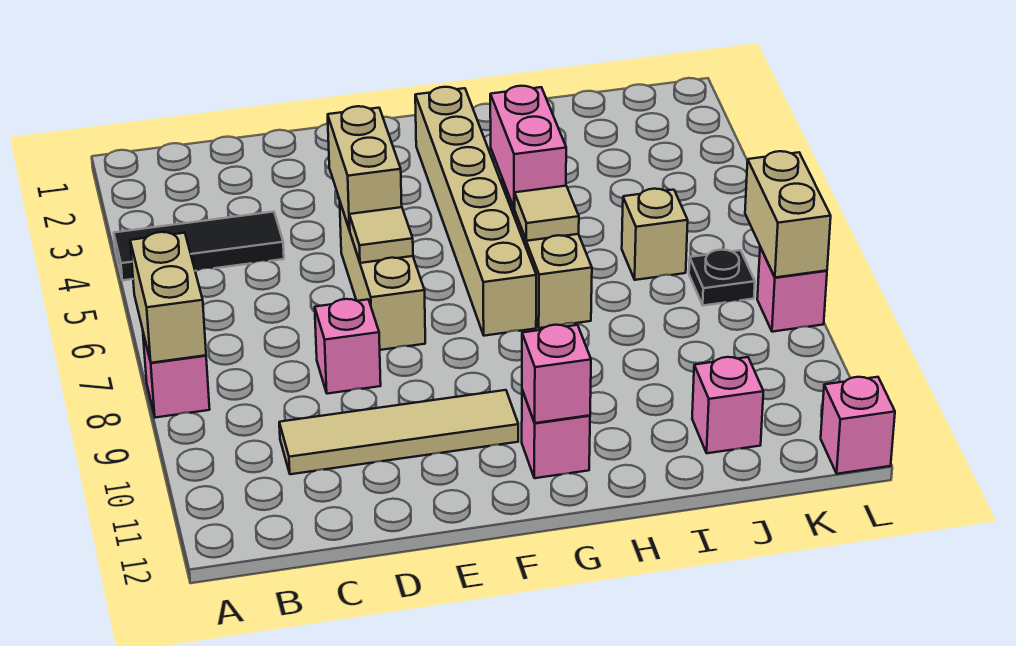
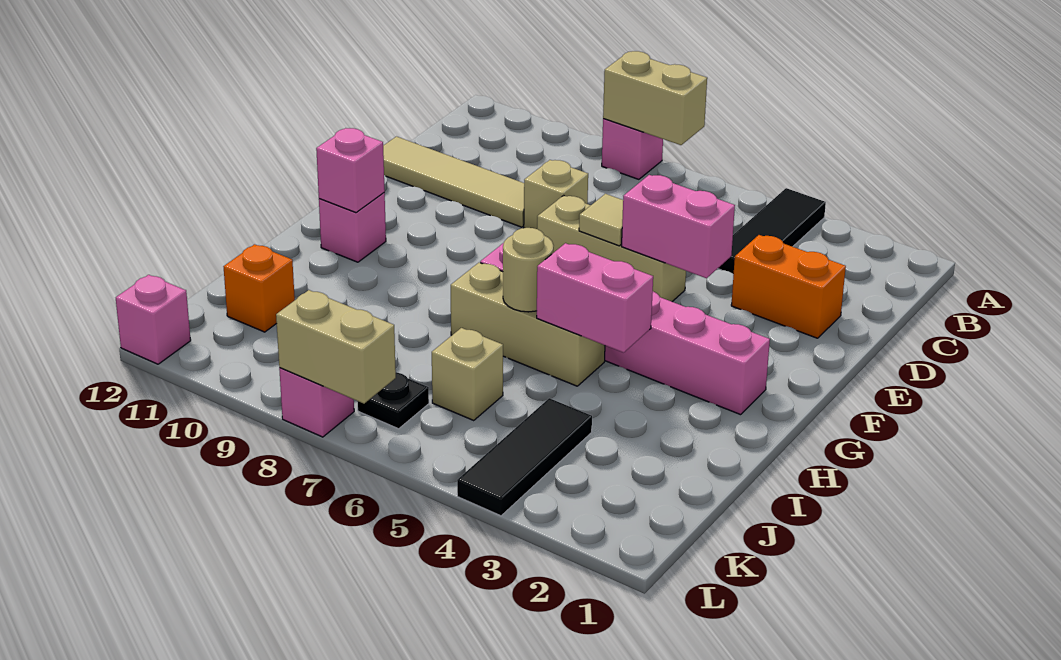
tan tile C10:F10 level 1 -> tan tile D9:D12 level 1
none -> orange brick D2:D3 level 1
pink brick D8 level 1 -> tan brick D8 level 1
tan brick E4:E5 level 2 -> pink brick E4:E5 level 2
tan brick G2:G7 level 1 -> pink brick G2:G7 level 1
tan tile H6 level 2 -> tan round brick H6 level 2
none -> black tile J4:L4 level 1
pink brick J11 level 1 -> orange brick J11 level 1

